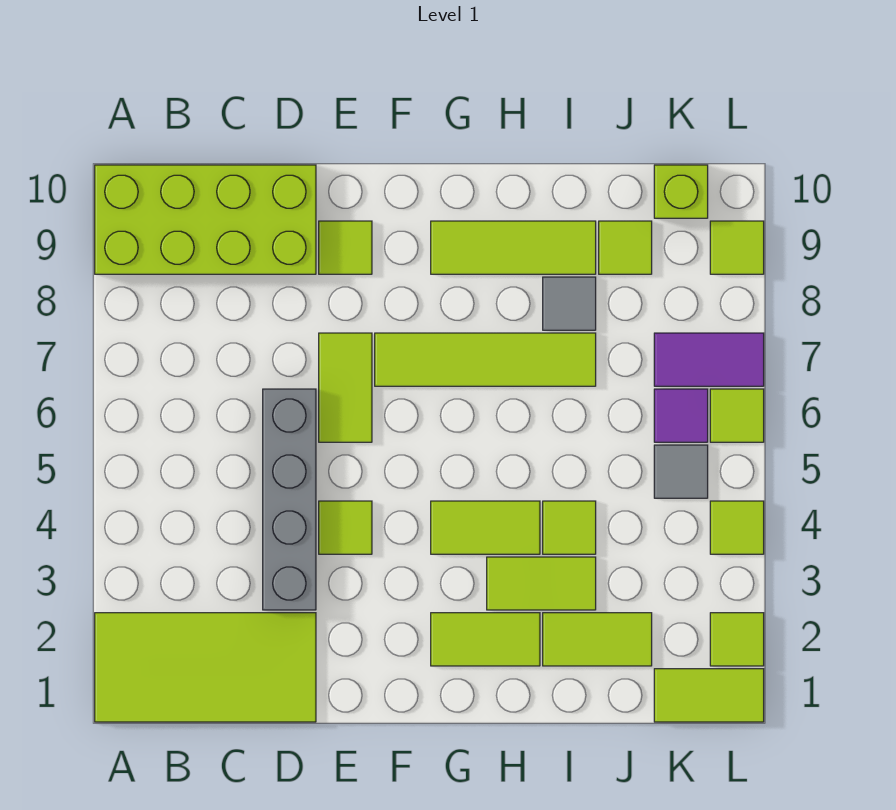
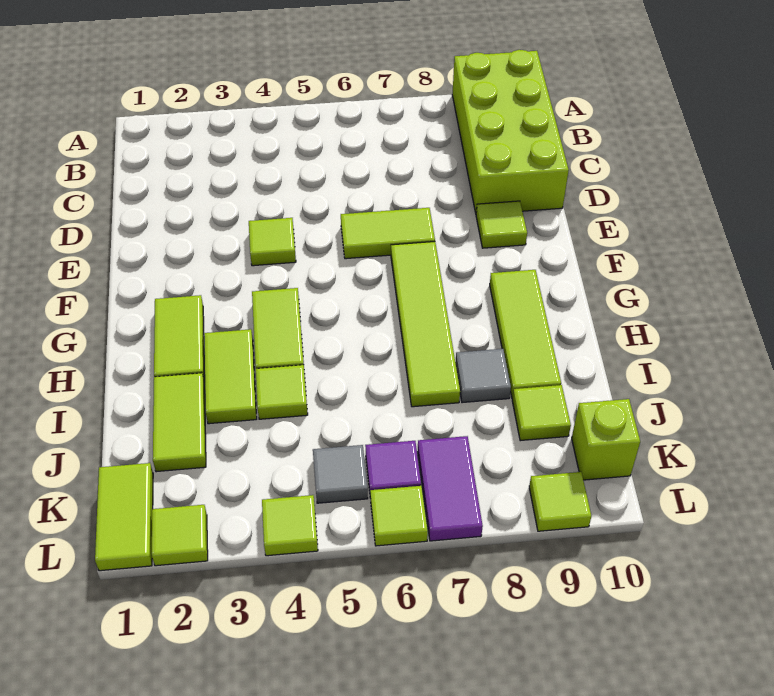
lime tile A1:D2 level 1 -> none
grey brick D3:D6 level 1 -> none

